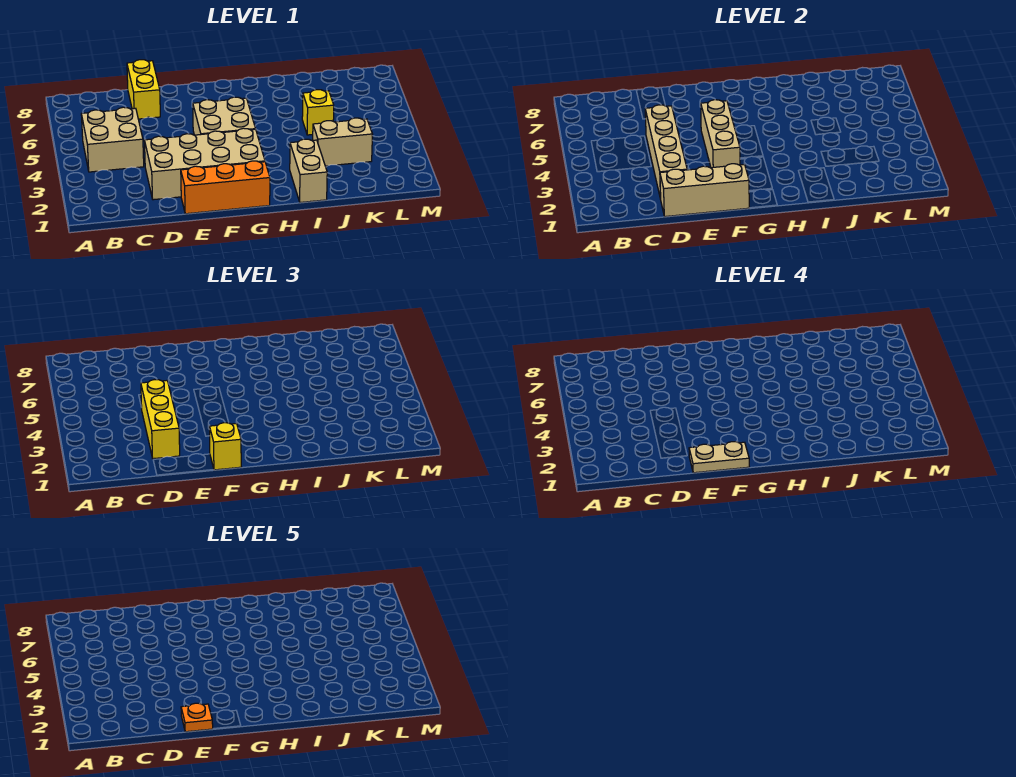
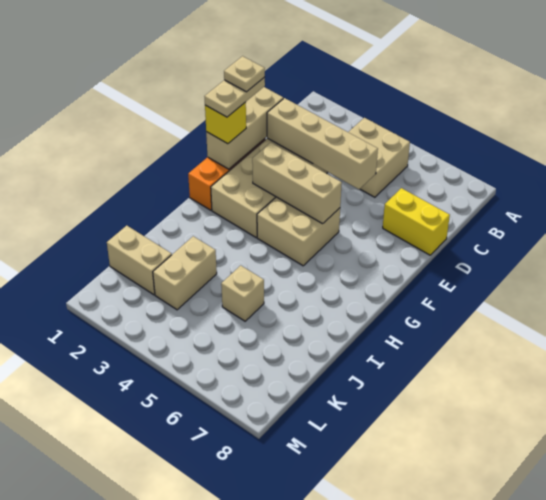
yellow brick D2:D4 level 3 -> none
orange plate E1 level 5 -> tan plate E1 level 5
tan brick I1:I2 level 1 -> tan brick K1:K2 level 1
yellow brick J5 level 1 -> tan brick J5 level 1

